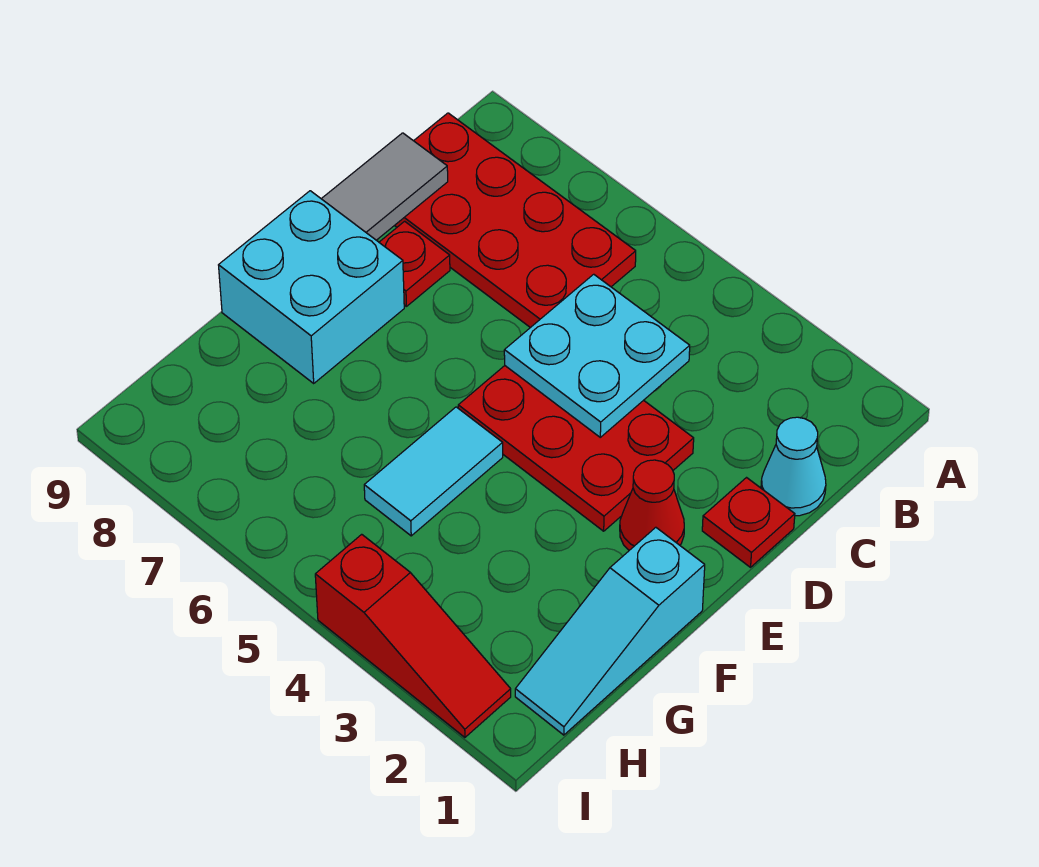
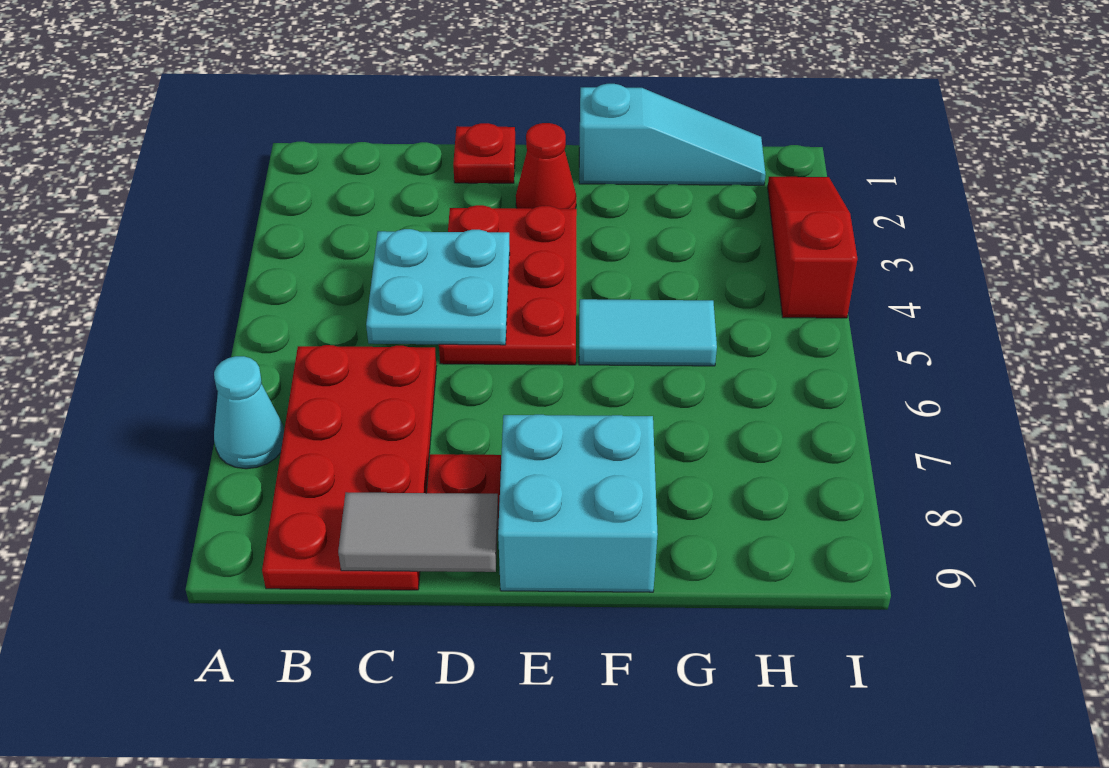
cyan cone C1 level 1 -> cyan cone A7 level 1

